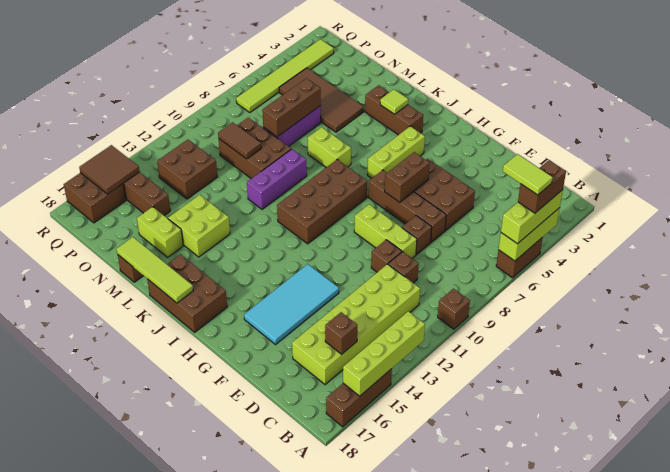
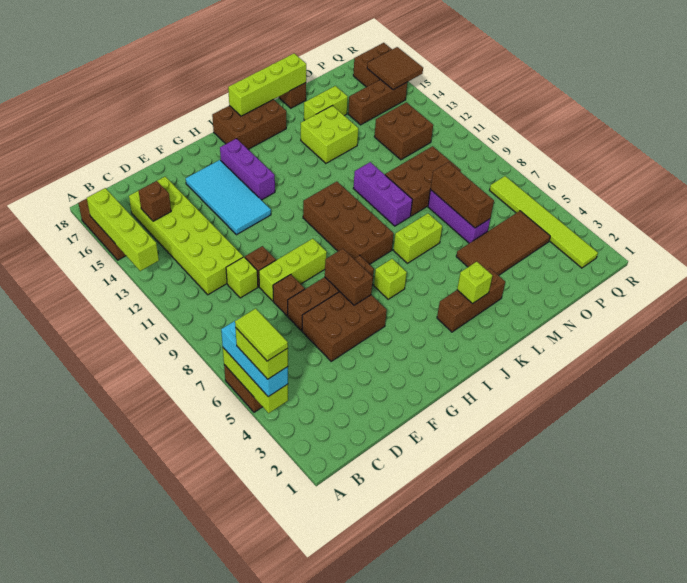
lime brick A4:A6 level 3 -> cyan brick A4:A6 level 3
brown brick A4:A5 level 4 -> lime brick A4:A5 level 4
lime tile A5:B5 level 5 -> lime tile A4:A5 level 5
brown brick A10 level 1 -> none
brown brick D10 level 1 -> lime brick D10 level 1
none -> purple brick H14:H16 level 1
lime brick I4:I6 level 1 -> lime brick I6 level 1
lime tile J18:M18 level 2 -> lime brick J18:M18 level 2
lime tile K3 level 2 -> lime brick K3 level 2
brown tile N10:O10 level 2 -> none

